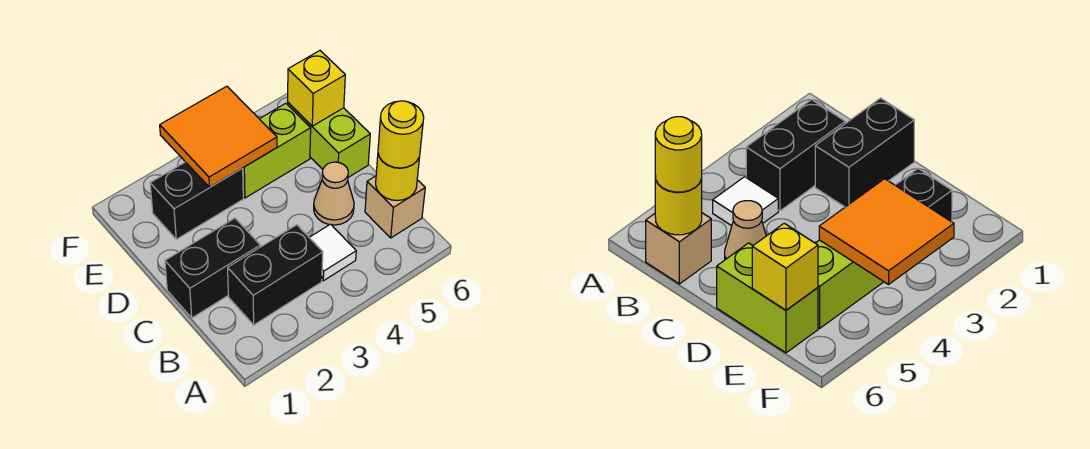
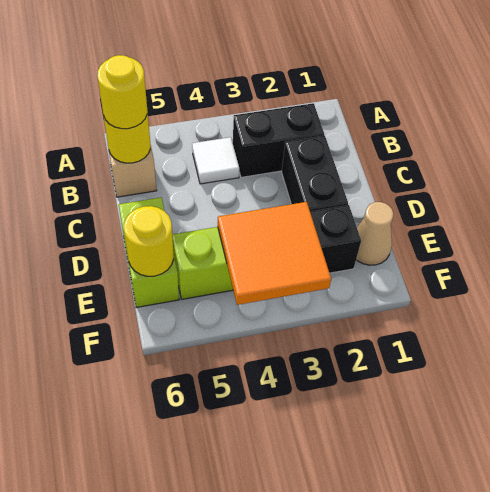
black brick C1:C2 level 1 -> black brick C2:D2 level 1
tan cone C5 level 1 -> tan cone E1 level 1
yellow brick E6 level 2 -> yellow round brick E6 level 2

